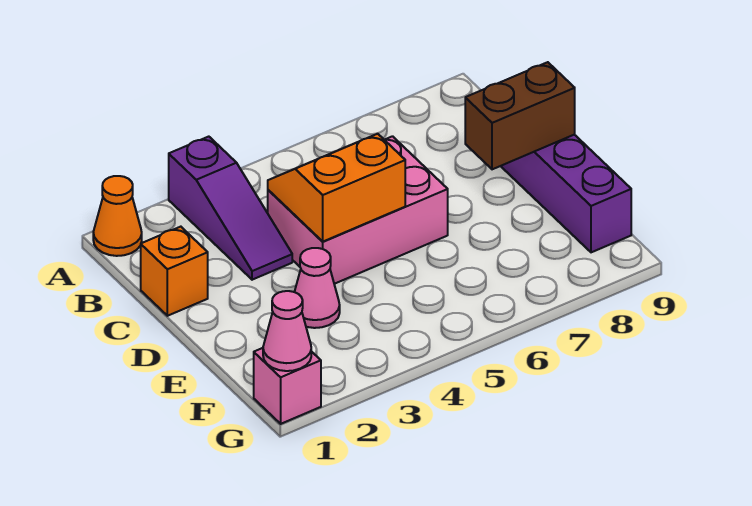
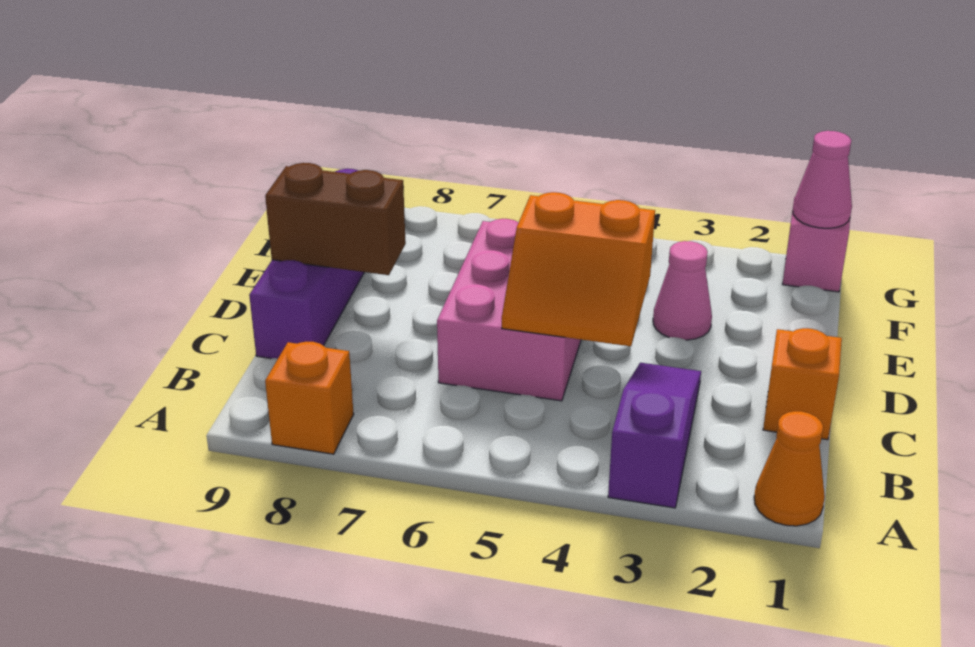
none -> orange brick A8 level 1
pink brick C4:D6 level 1 -> pink brick C5:E6 level 1

